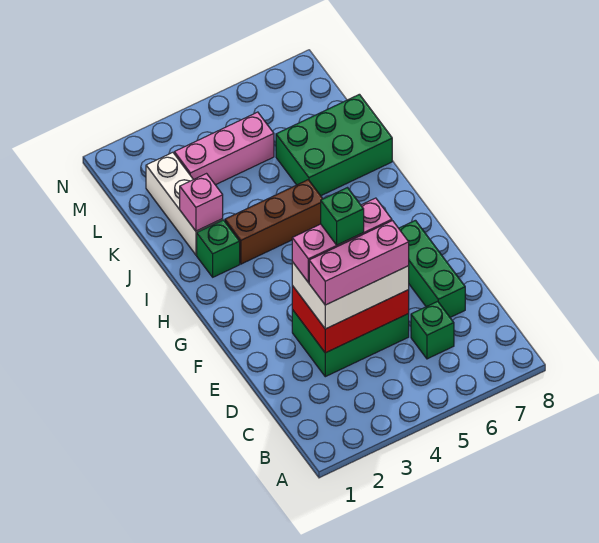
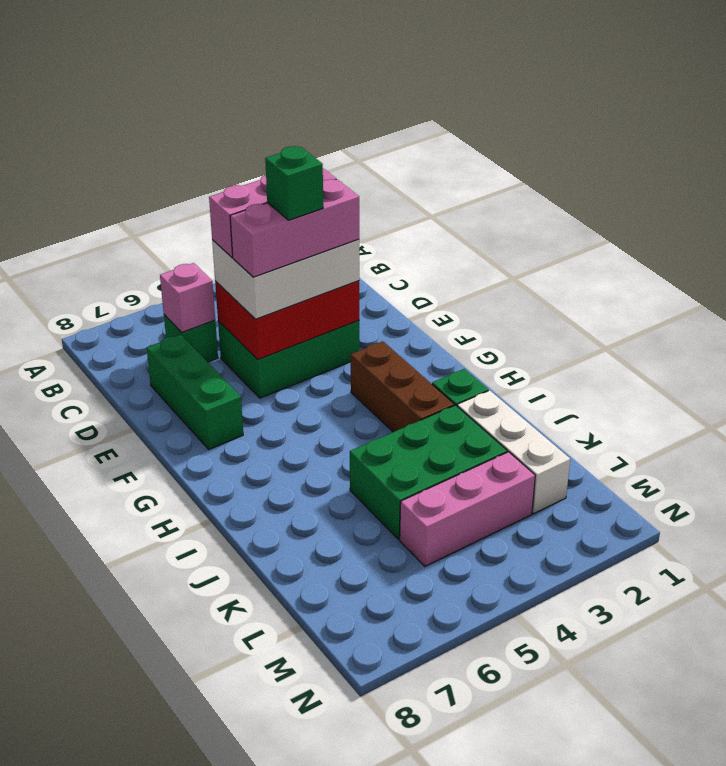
brown brick I3:I5 level 1 -> brown brick G3:I3 level 1
pink brick J2 level 2 -> pink brick C6 level 2
green brick J6:K8 level 1 -> green brick J3:K5 level 1

